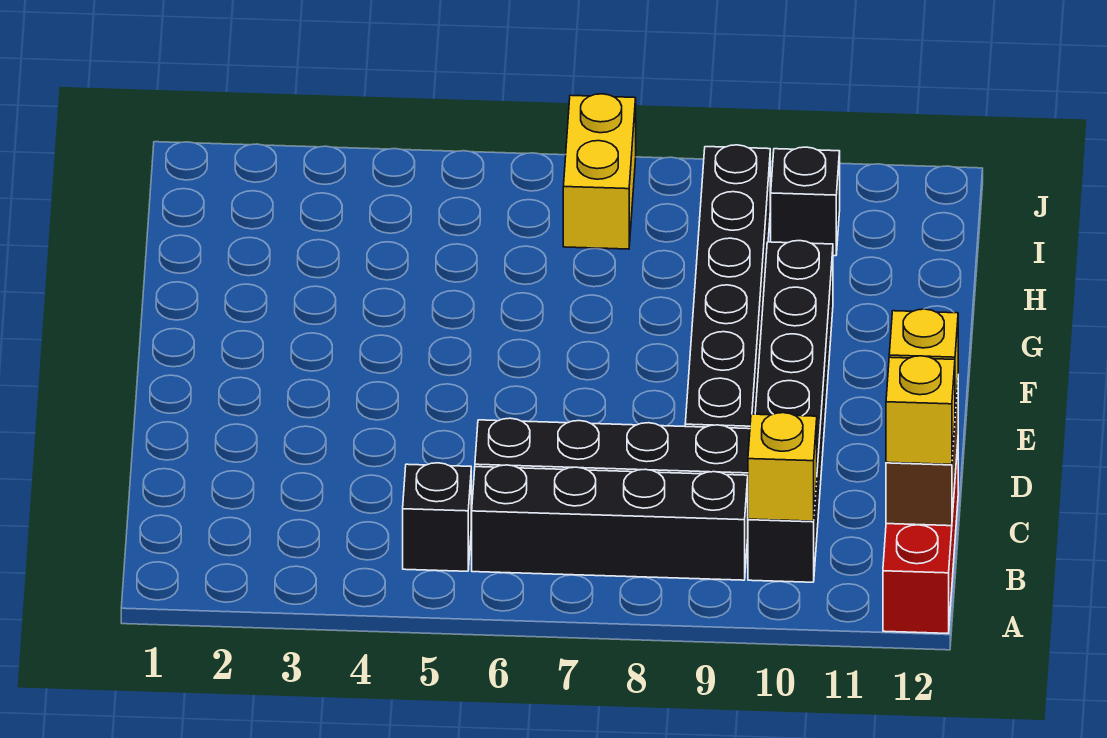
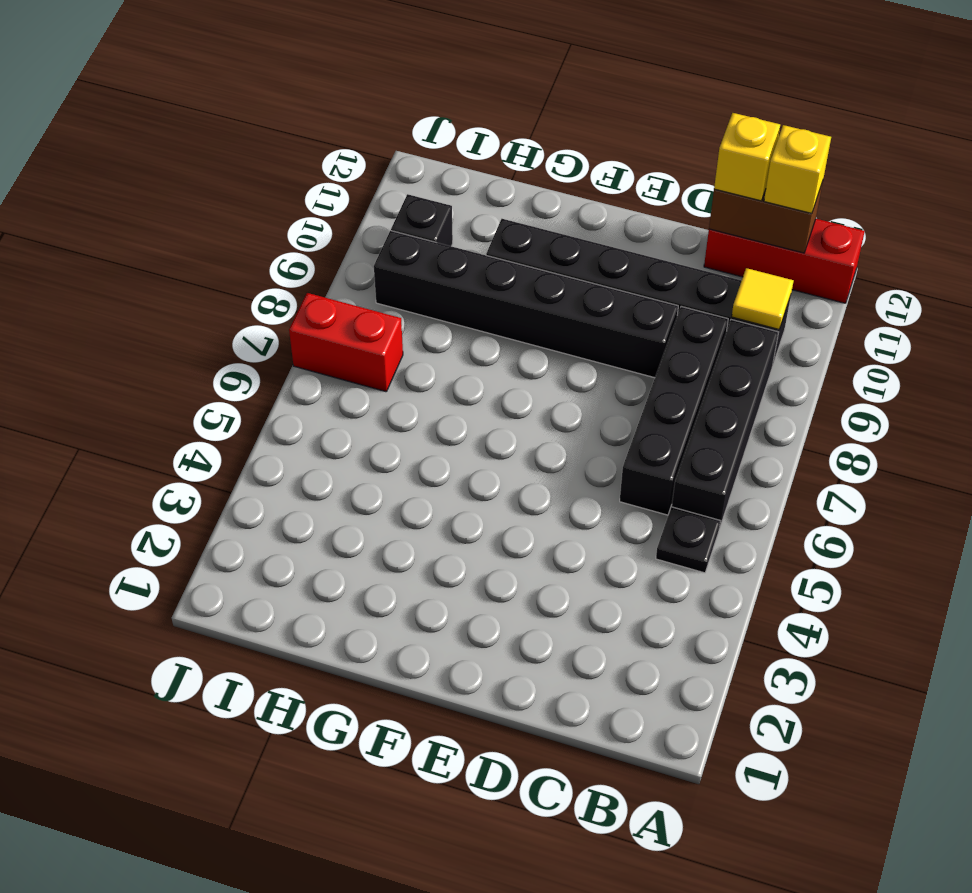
black brick B5 level 1 -> black plate B5 level 1
yellow brick B10 level 2 -> yellow tile B10 level 2
yellow brick I7:J7 level 1 -> red brick I7:J7 level 1

